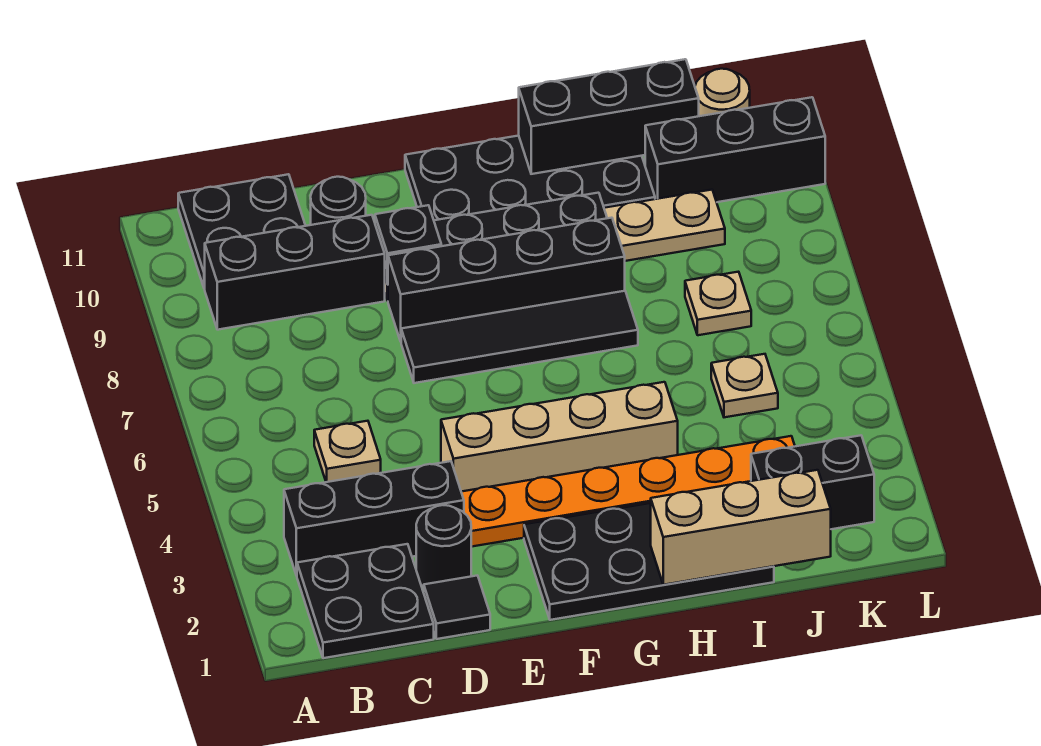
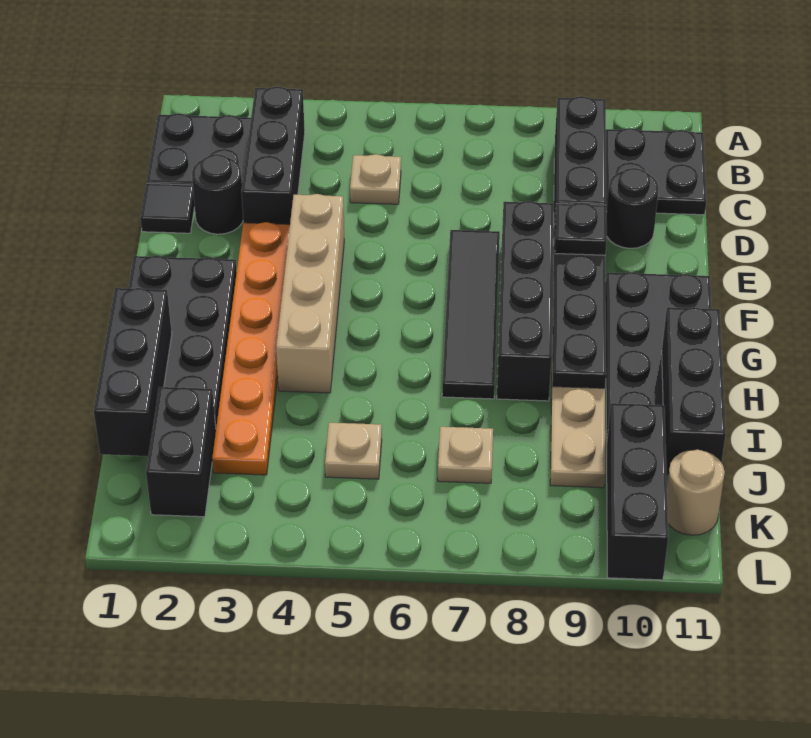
tan brick H1:J1 level 2 -> black brick H1:J1 level 2

